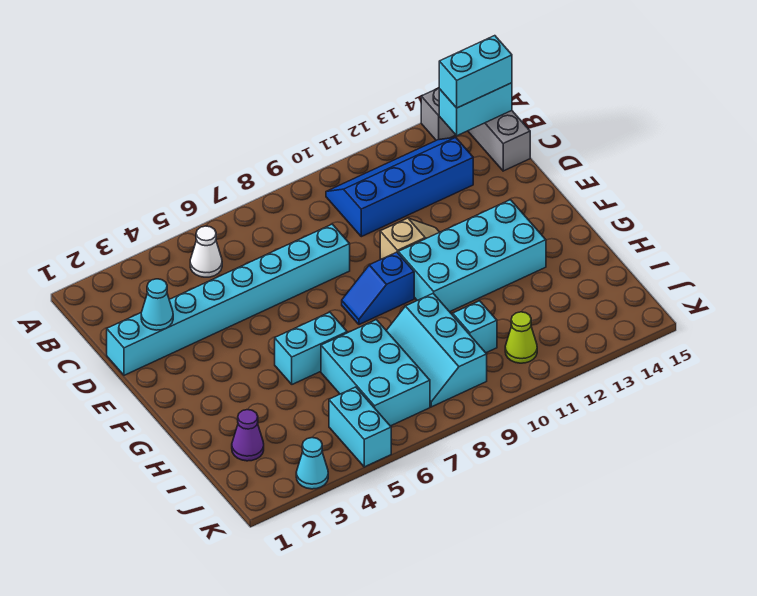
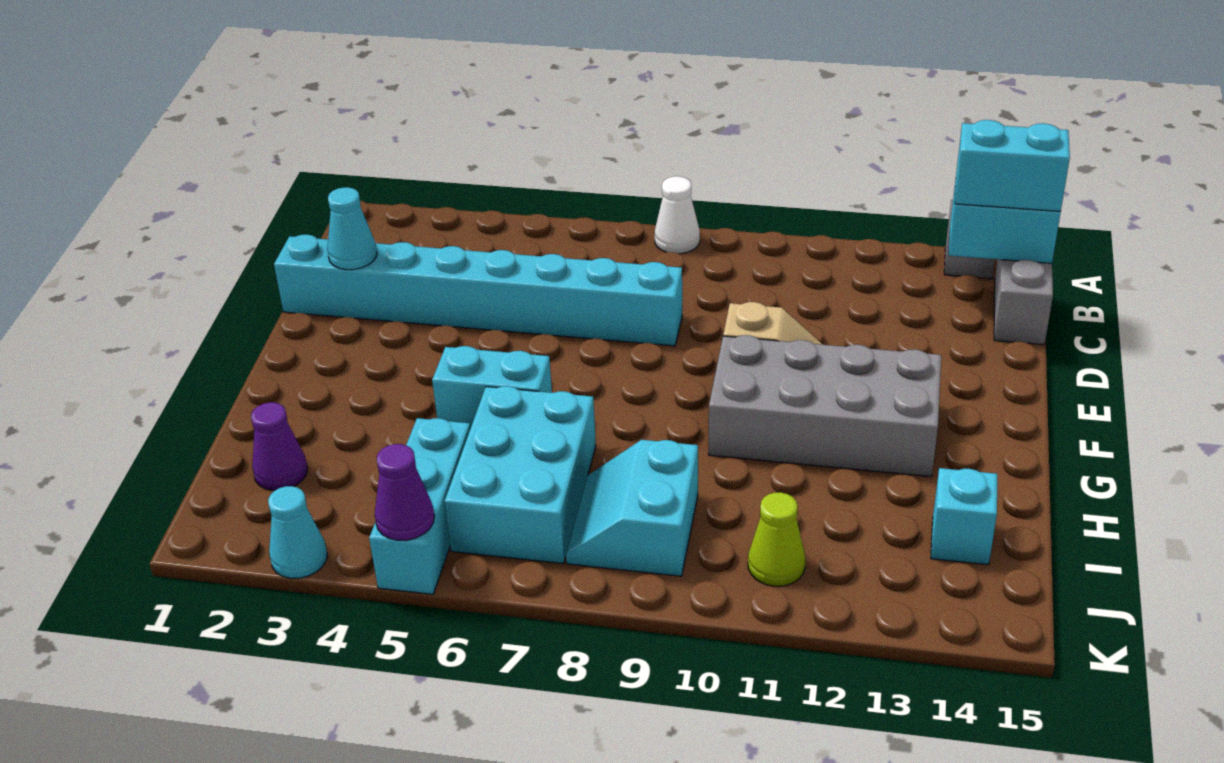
white cone B5 level 1 -> white cone A8 level 1
blue slope B10:C13 level 1 top C -> none
blue slope F8:F9 level 1 top 9 -> none
cyan brick F10:G13 level 1 -> grey brick F10:G13 level 1
cyan slope H8:J9 level 1 top 9 -> cyan slope I8:J9 level 1 top 9
cyan brick I10 level 1 -> cyan brick I14 level 1
cyan brick J5:K5 level 1 -> cyan brick I5:K5 level 1
none -> purple cone K5 level 2

